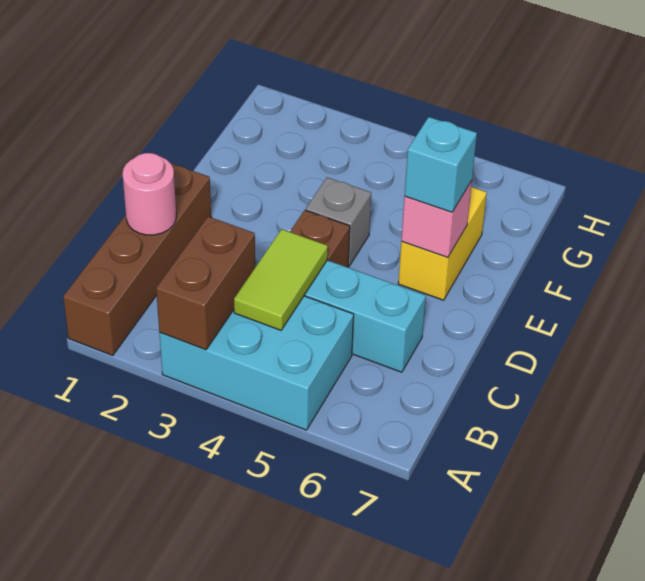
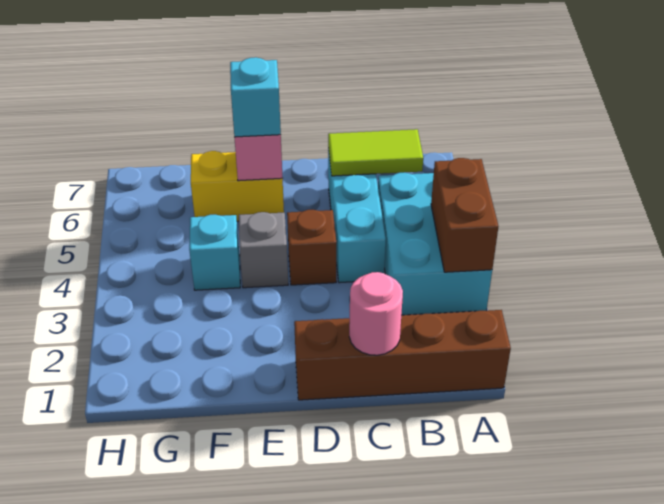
brown brick A3:B3 level 2 -> brown brick A3:A4 level 2
lime tile B4:C4 level 2 -> lime tile B6:C6 level 2
none -> cyan brick F4 level 1

